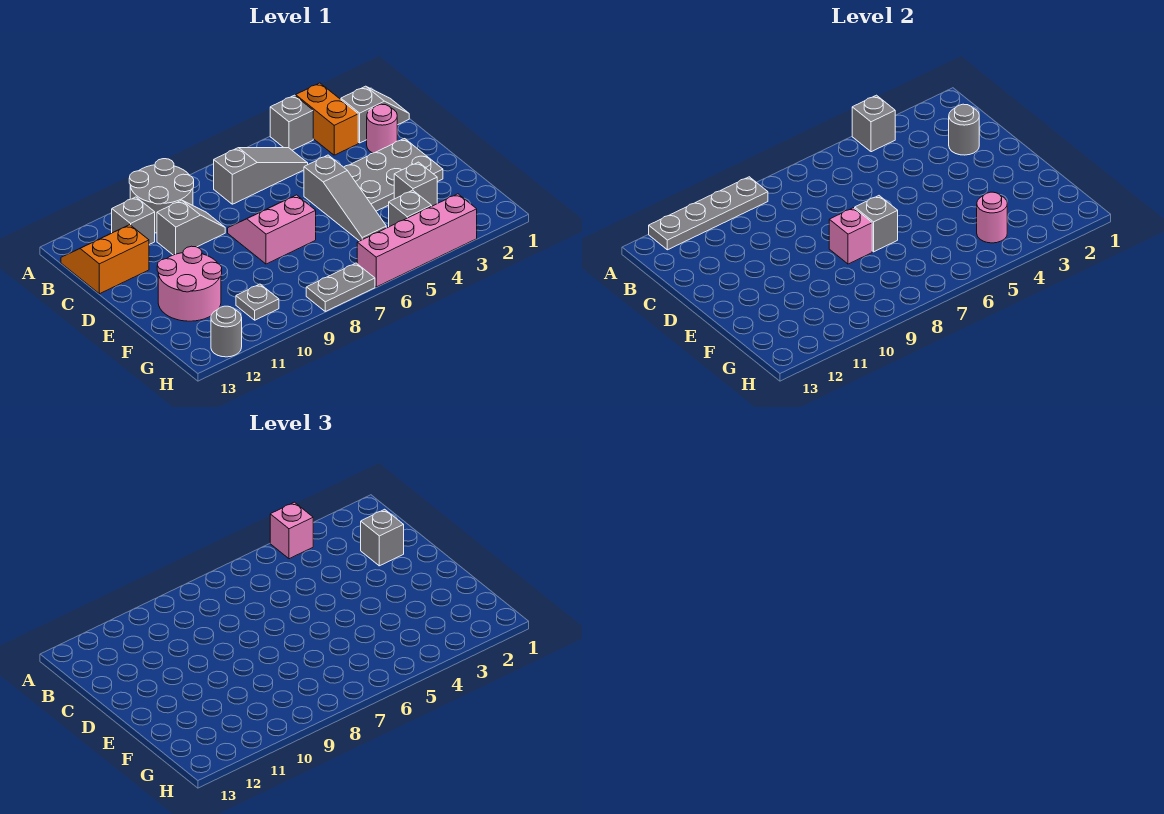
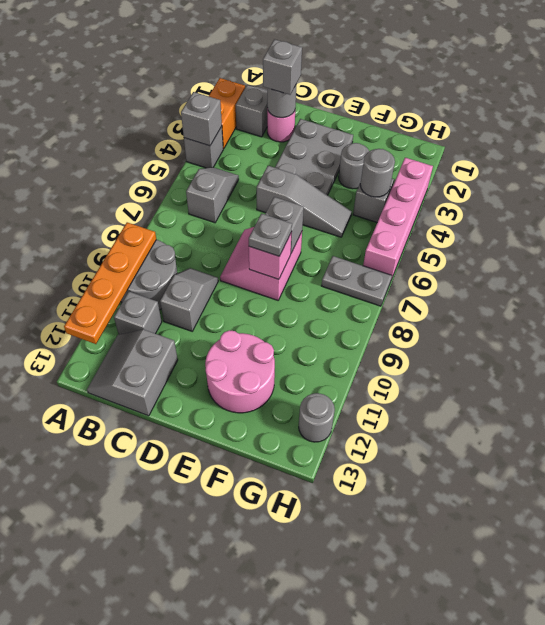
orange brick A3:B3 level 1 -> orange brick A2:A3 level 1
pink brick A4 level 3 -> none
grey plate A9:A12 level 2 -> orange plate A9:A12 level 2
grey slope B5:B7 level 1 top 7 -> grey slope B5:B6 level 1 top 6
orange slope B12:C13 level 1 top C -> grey slope B12:C13 level 1 top C
grey brick F3 level 1 -> grey round brick F3 level 1
pink round brick G4 level 2 -> grey round brick G4 level 2
grey plate G10 level 1 -> grey plate E8 level 3
grey plate H7:H8 level 1 -> grey plate G7:H7 level 1

